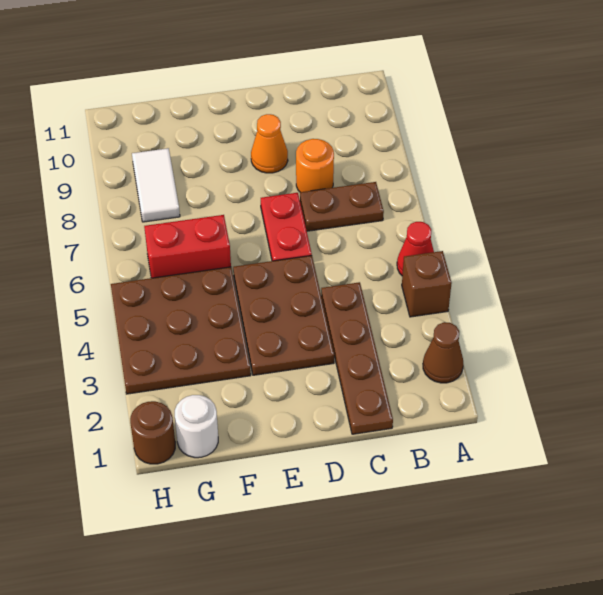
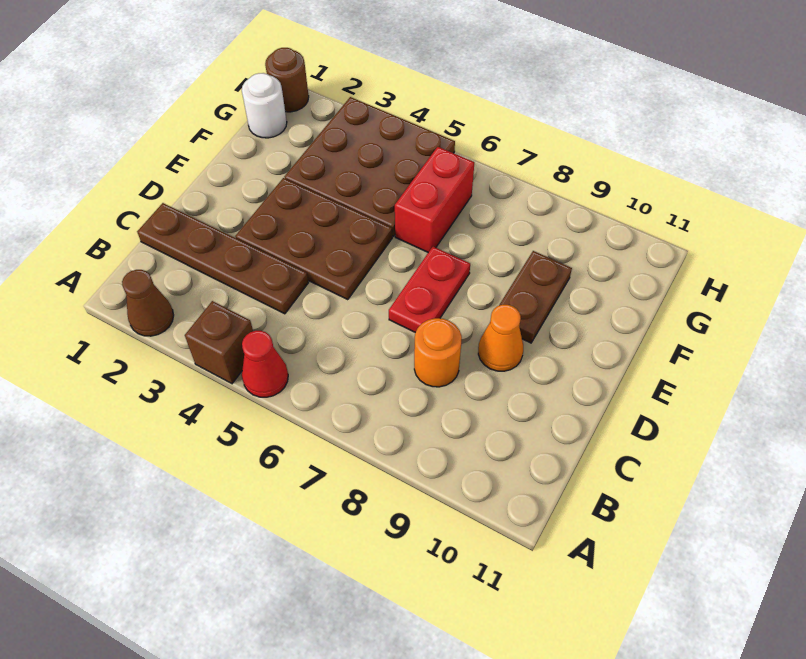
brown plate B7:C7 level 1 -> brown plate E9:F9 level 1
red plate D6:D7 level 1 -> red plate D7:E7 level 1
white tile G8:G9 level 1 -> none

